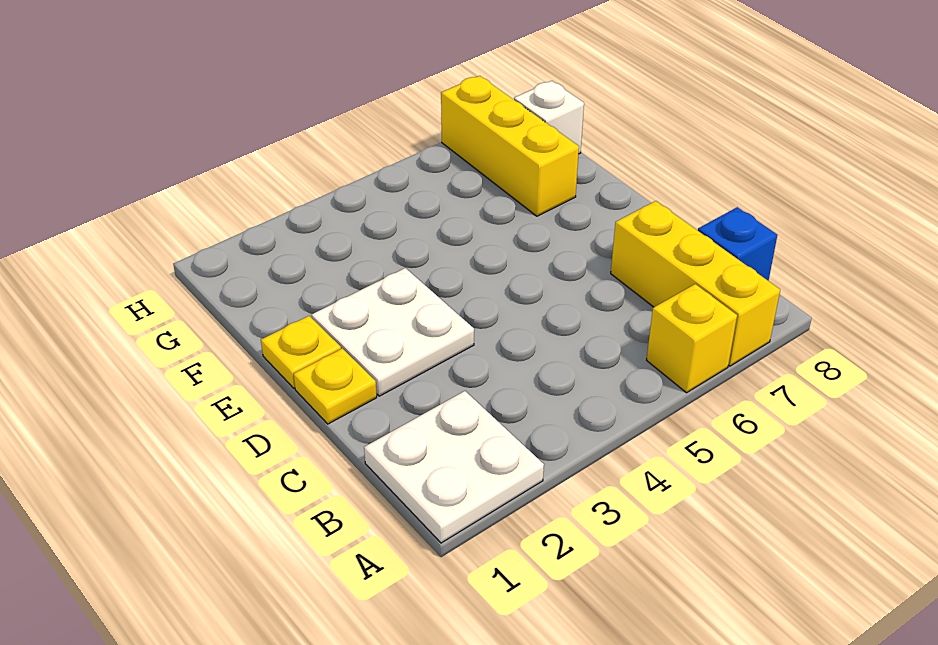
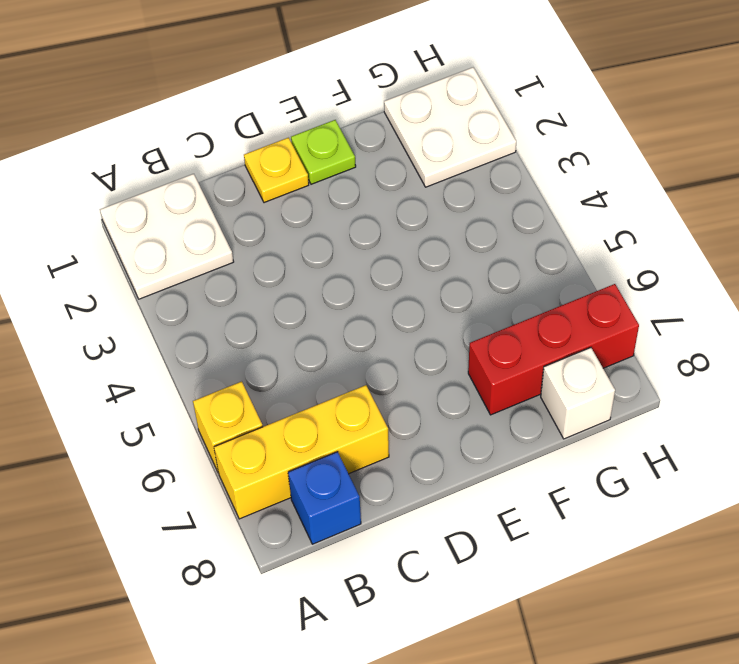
white plate D2:E3 level 1 -> white plate G1:H2 level 1
yellow plate E1 level 1 -> lime plate E1 level 1
yellow brick F7:H7 level 1 -> red brick F7:H7 level 1

